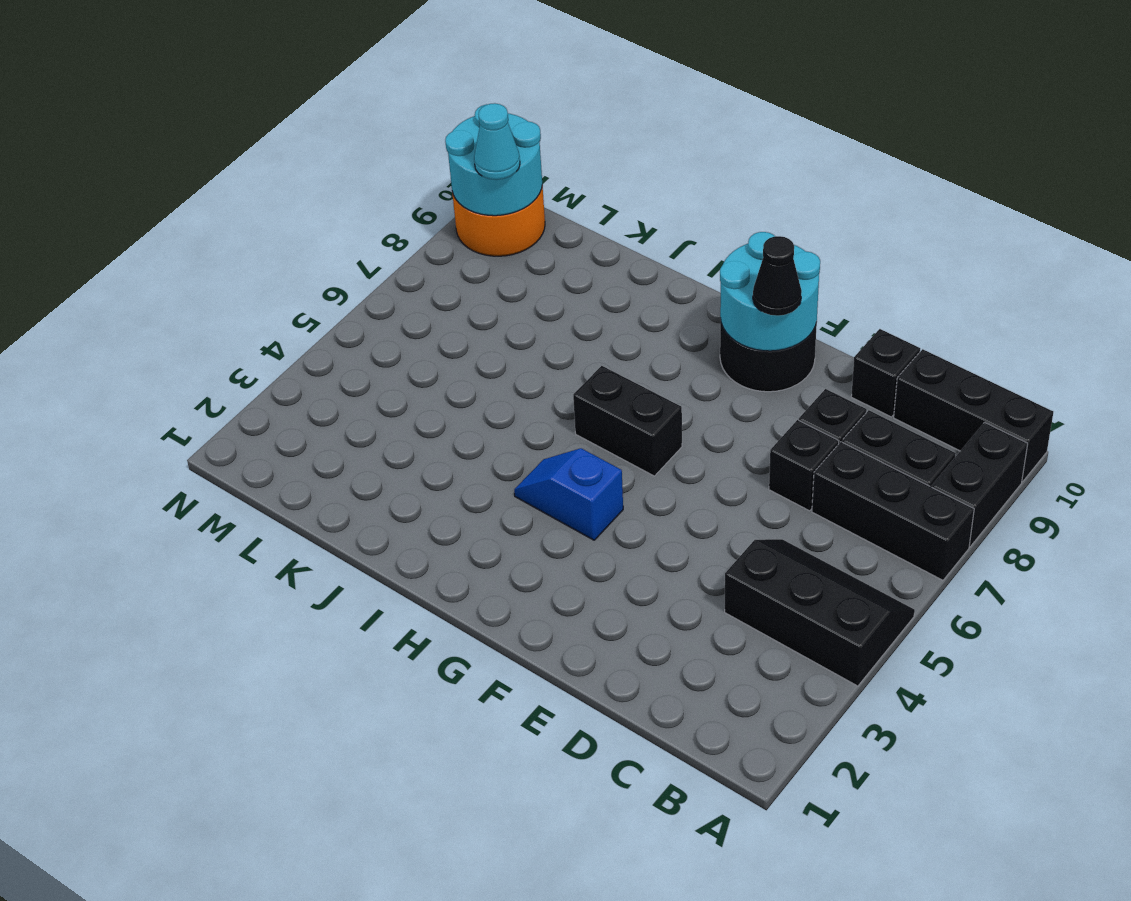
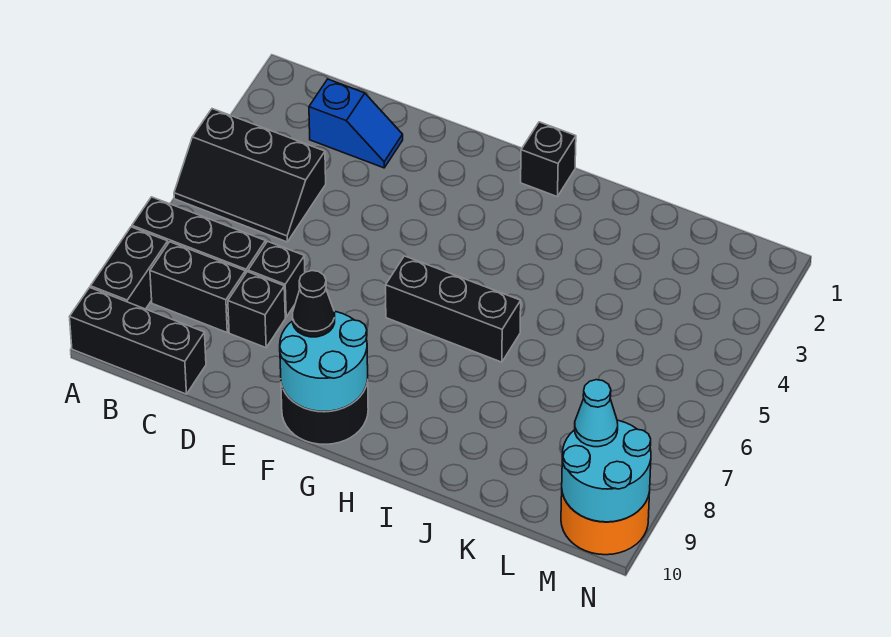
black brick D10 level 1 -> black brick H1 level 1
blue slope G4:H4 level 1 top G -> blue slope C2:D2 level 1 top C
black brick G6:H6 level 1 -> black brick G6:I6 level 1

